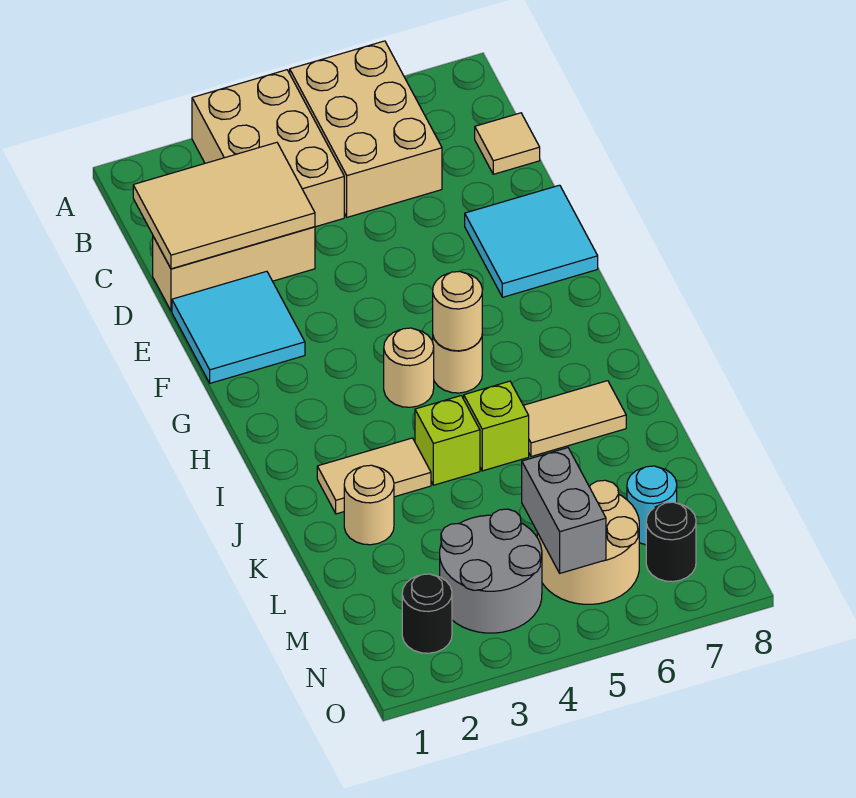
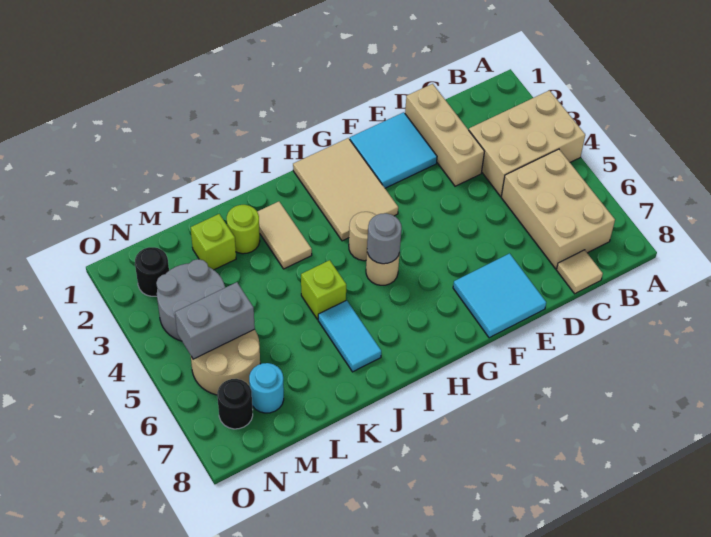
tan brick A5:C6 level 1 -> tan brick B5:C7 level 1
tan tile C1:D3 level 2 -> tan tile G1:H3 level 1
tan round brick H5 level 2 -> grey round brick H5 level 2
lime brick J4 level 1 -> lime brick L2 level 1
tan tile J6:J7 level 1 -> cyan tile J6:J7 level 1
tan round brick K2 level 1 -> lime round brick K2 level 1

